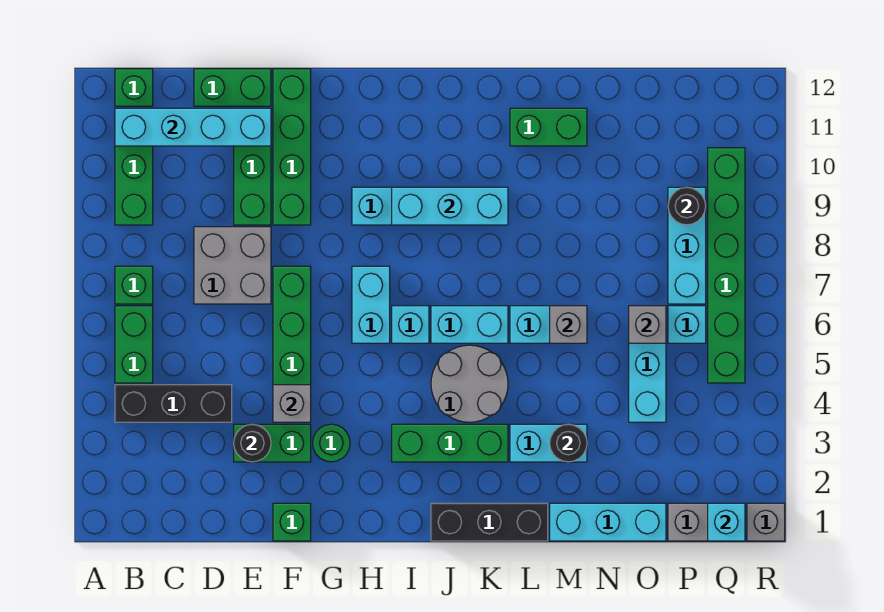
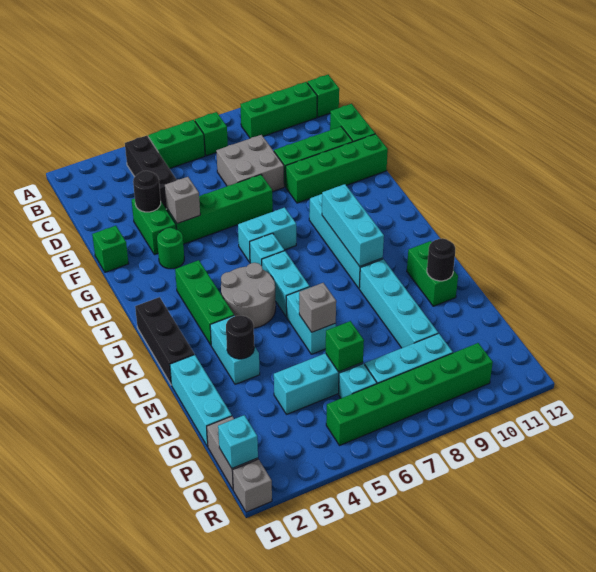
cyan brick B11:E11 level 2 -> cyan brick L9:O9 level 1
grey brick O6 level 2 -> green brick O6 level 2
black round brick P9 level 2 -> black round brick M11 level 2

